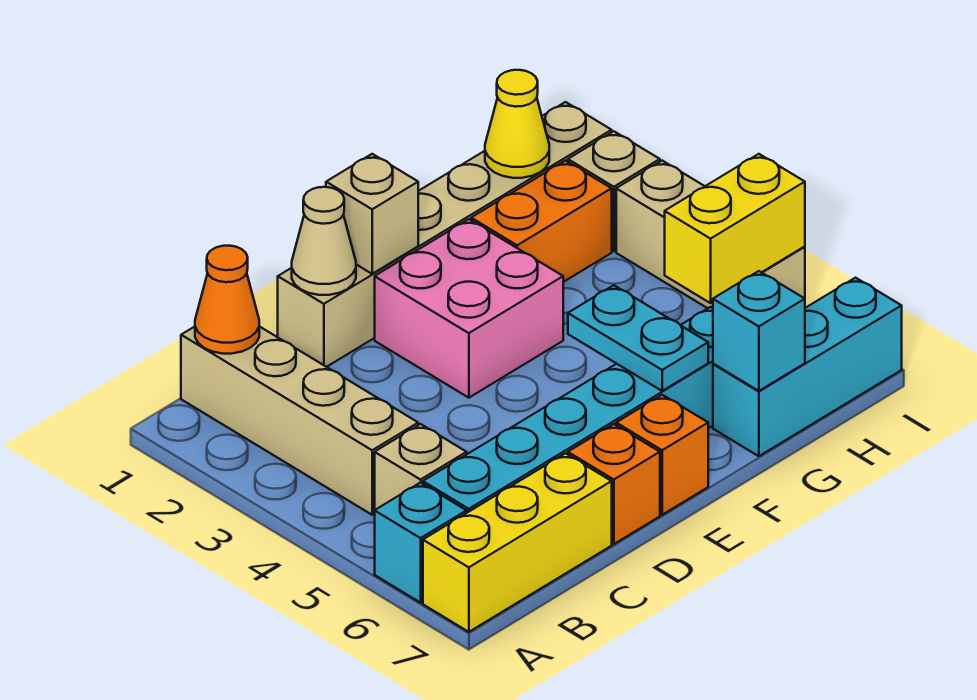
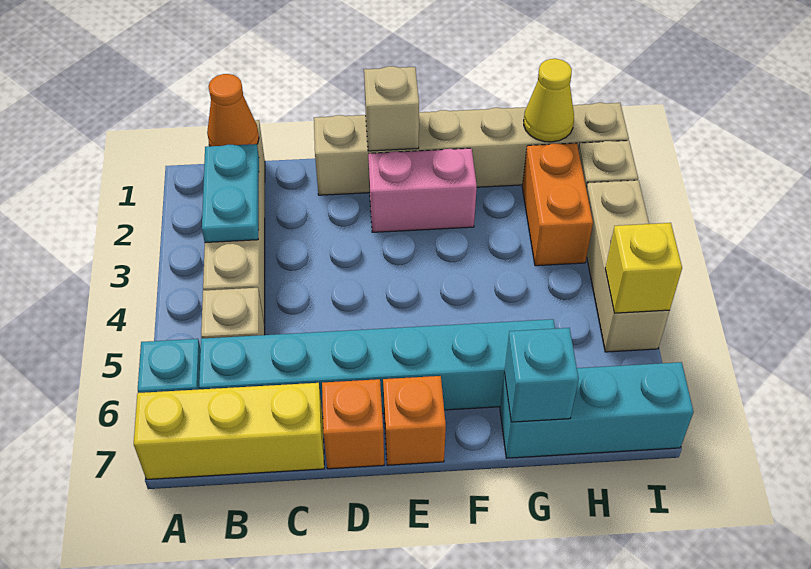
tan cone D1 level 2 -> none
pink brick E2:F3 level 1 -> pink brick E2:F2 level 1
cyan plate F5:F6 level 2 -> cyan plate B2:B3 level 2
orange brick G2:H2 level 1 -> orange brick H2:H3 level 1
yellow brick H5:I5 level 2 -> yellow brick I5 level 2

